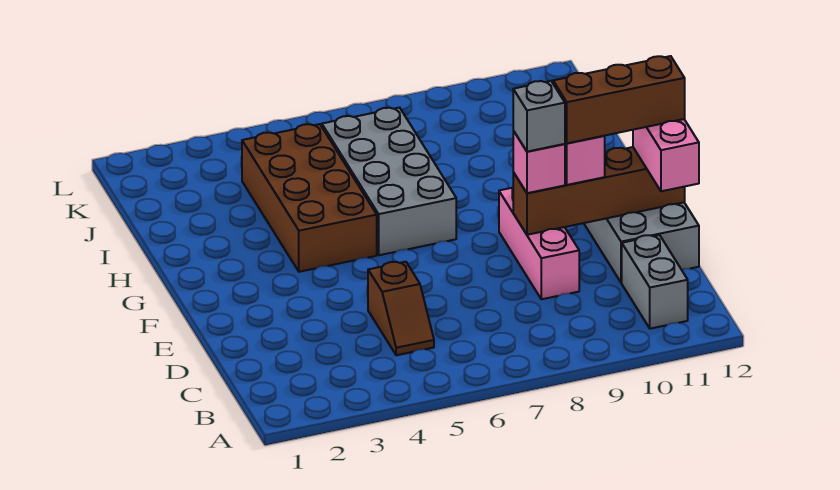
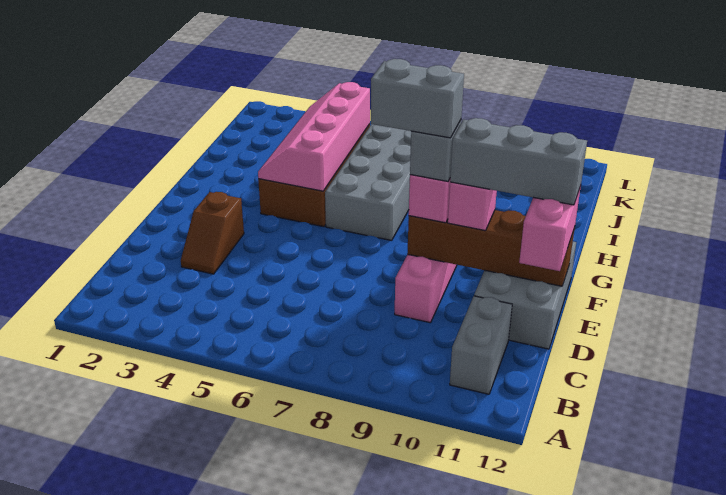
brown slope C5:D5 level 1 top D -> brown slope D3:E3 level 1 top E
none -> grey brick E8:E9 level 5
brown brick E10:E12 level 4 -> grey brick E10:E12 level 4
none -> pink slope G4:J5 level 2 top 5

